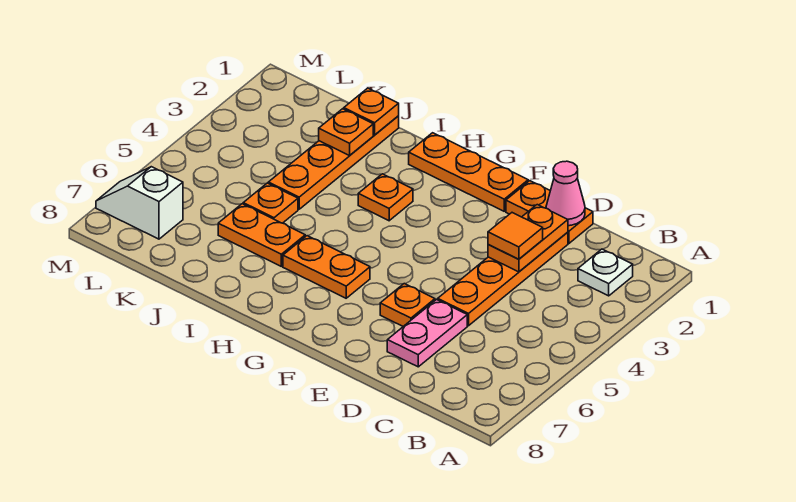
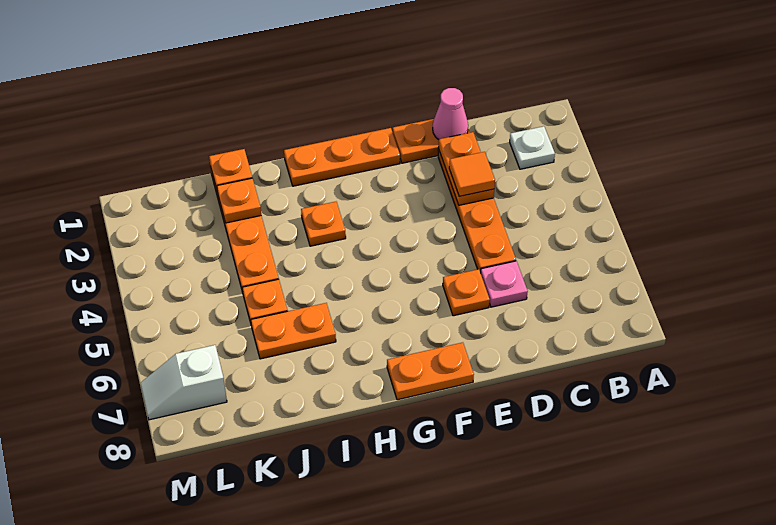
pink plate D6:D7 level 1 -> pink plate D6 level 1
orange plate G6:H6 level 1 -> orange plate F8:G8 level 1

